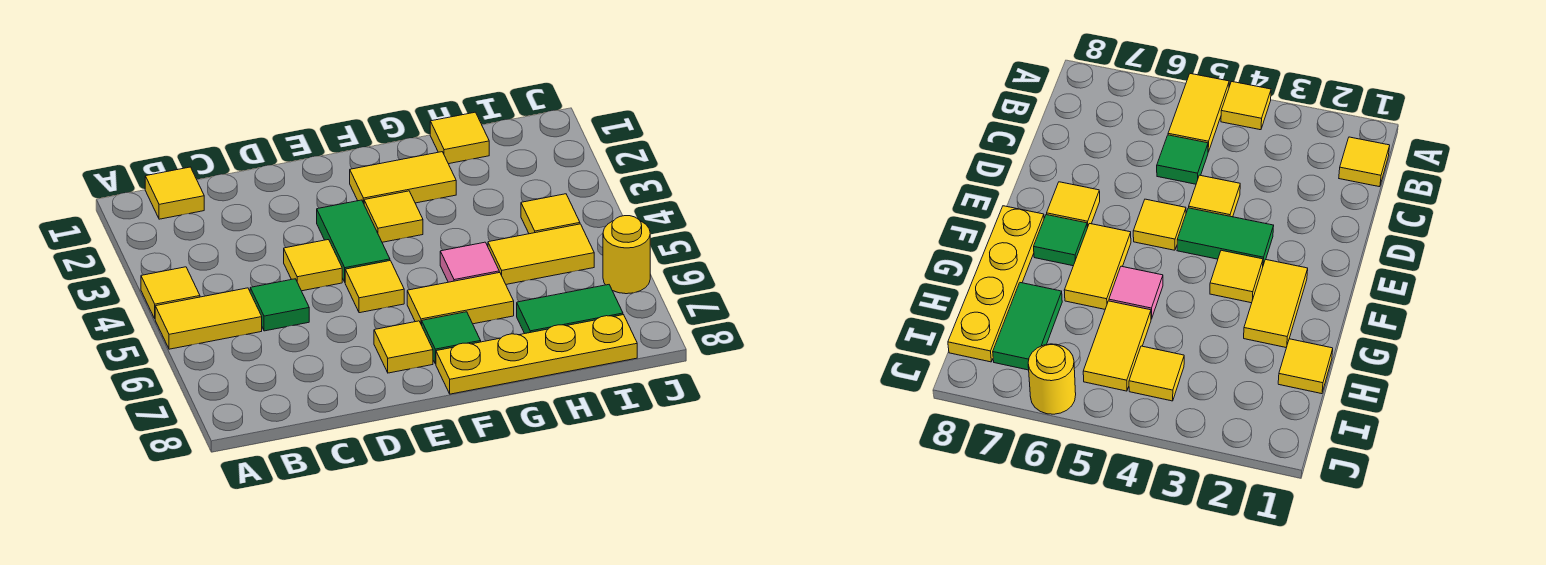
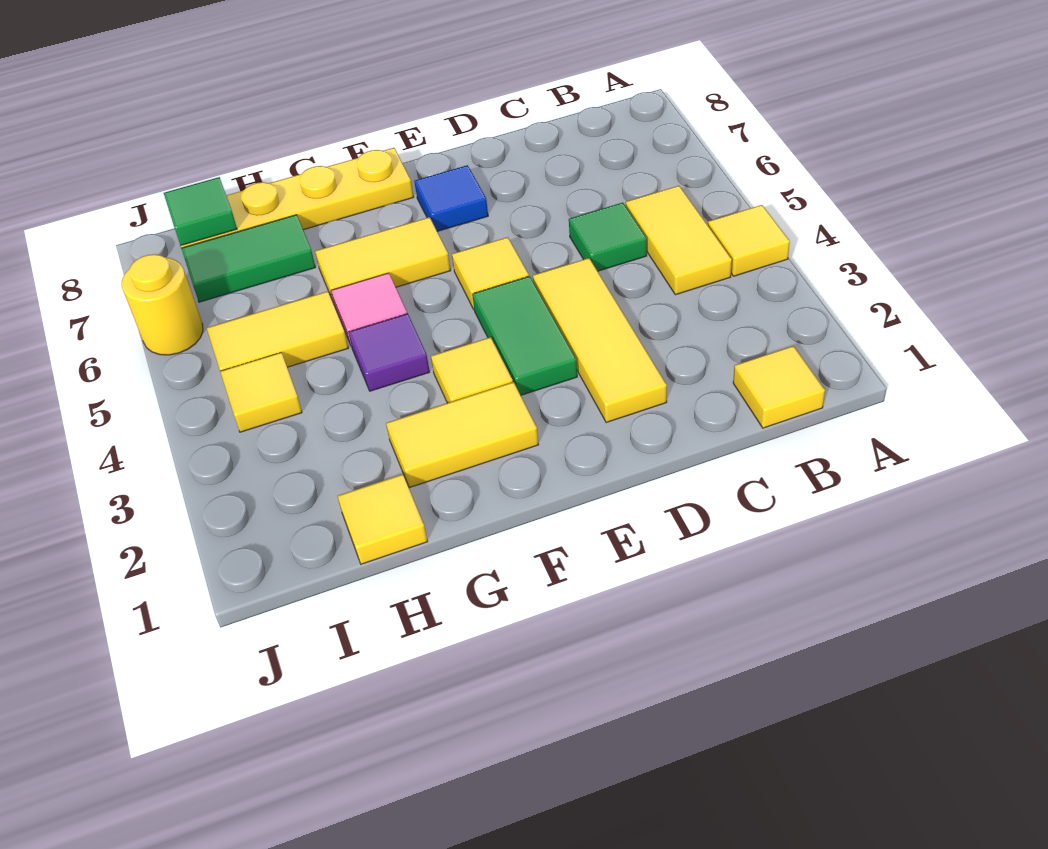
yellow tile A5:B5 level 1 -> yellow tile B4:B5 level 1
yellow tile D4 level 1 -> yellow tile D2:D4 level 1
yellow tile E7 level 1 -> blue tile E7 level 1
green tile F7 level 1 -> green tile I8 level 2
none -> purple tile G4 level 1

